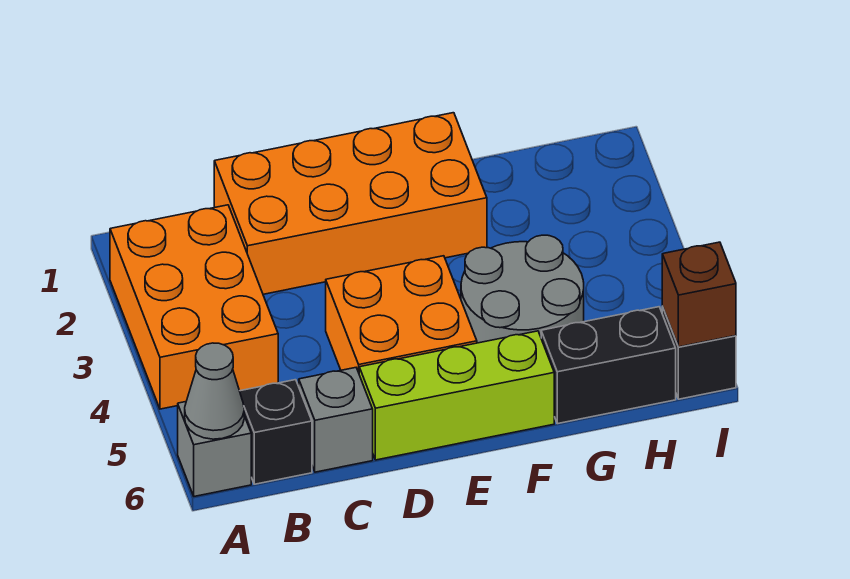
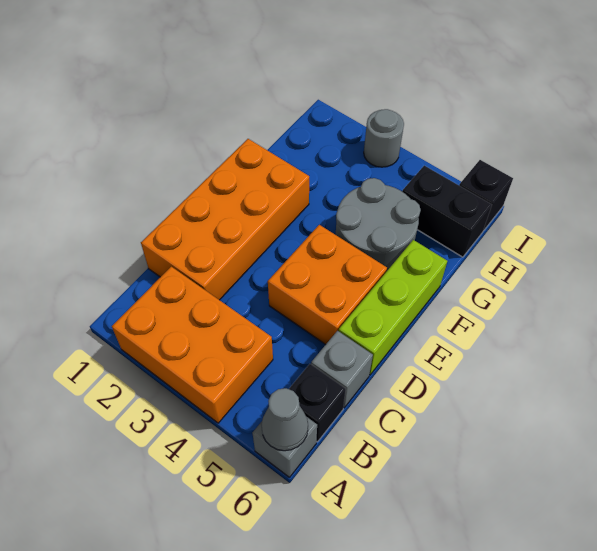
black brick G6:H6 level 1 -> black brick H5:H6 level 1
none -> grey round brick I3 level 1
brown brick I6 level 2 -> none

